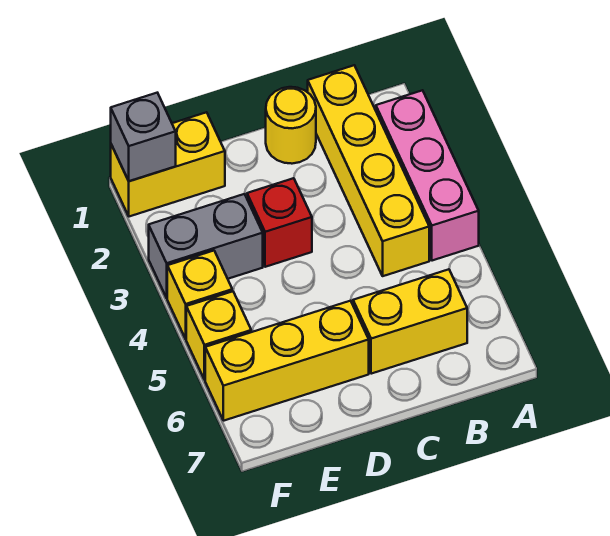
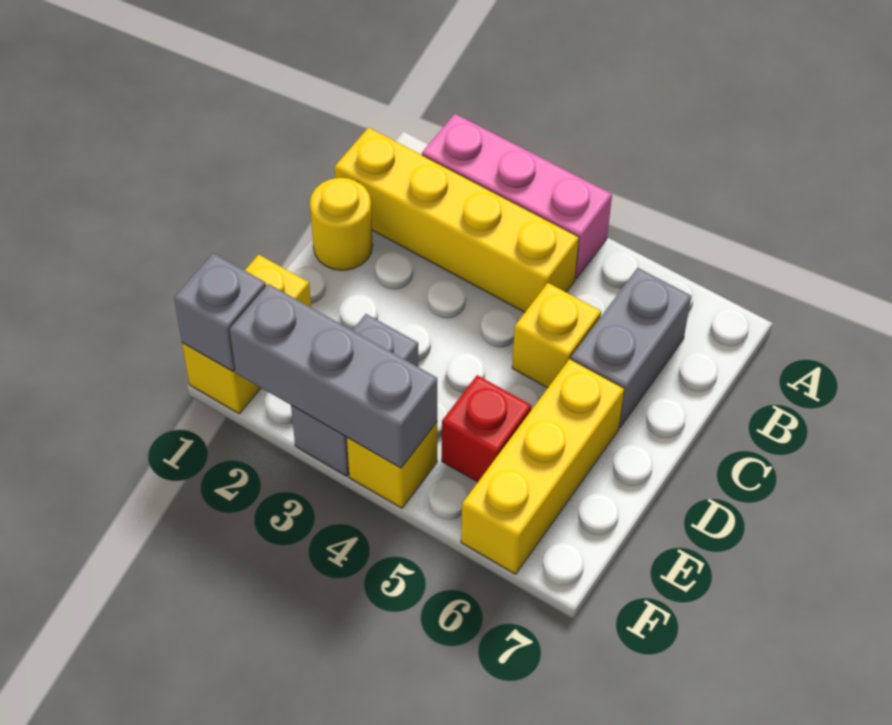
yellow brick B6:C6 level 1 -> grey brick B6:C6 level 1
red brick D3 level 1 -> red brick E5 level 1
none -> grey brick F2:F4 level 2
yellow brick F5 level 1 -> yellow brick C5 level 1

